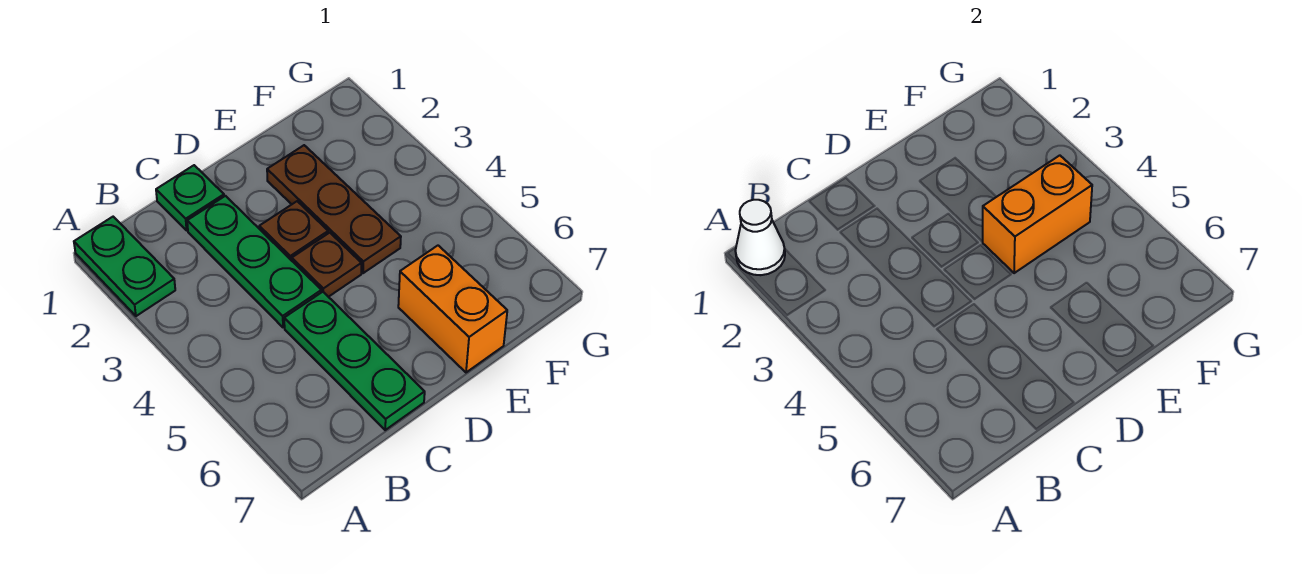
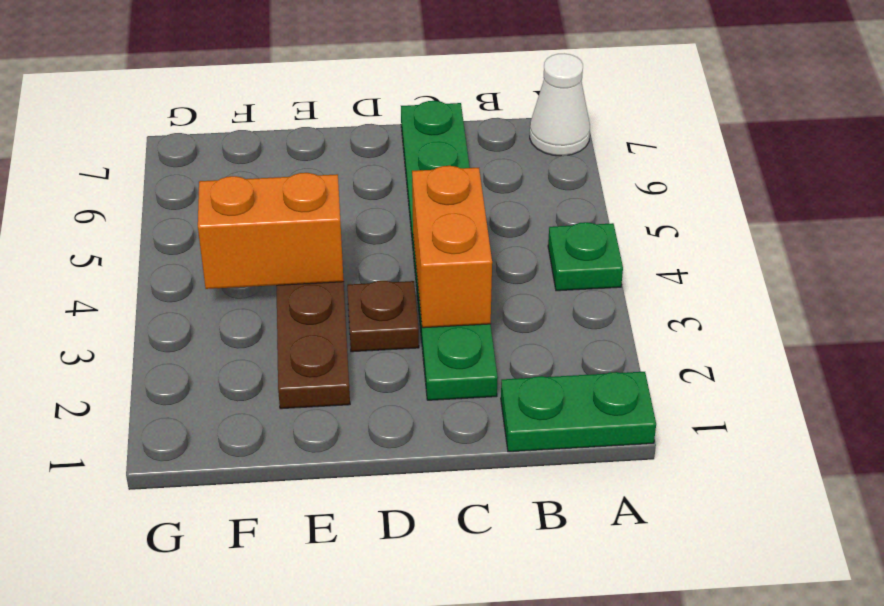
green plate A1:A2 level 1 -> green plate A1:B1 level 1
white cone A1 level 2 -> white cone A7 level 1
green plate C1 level 1 -> green plate A4 level 1
brown plate D4 level 1 -> none
orange brick E6:E7 level 1 -> orange brick C3:C4 level 2

